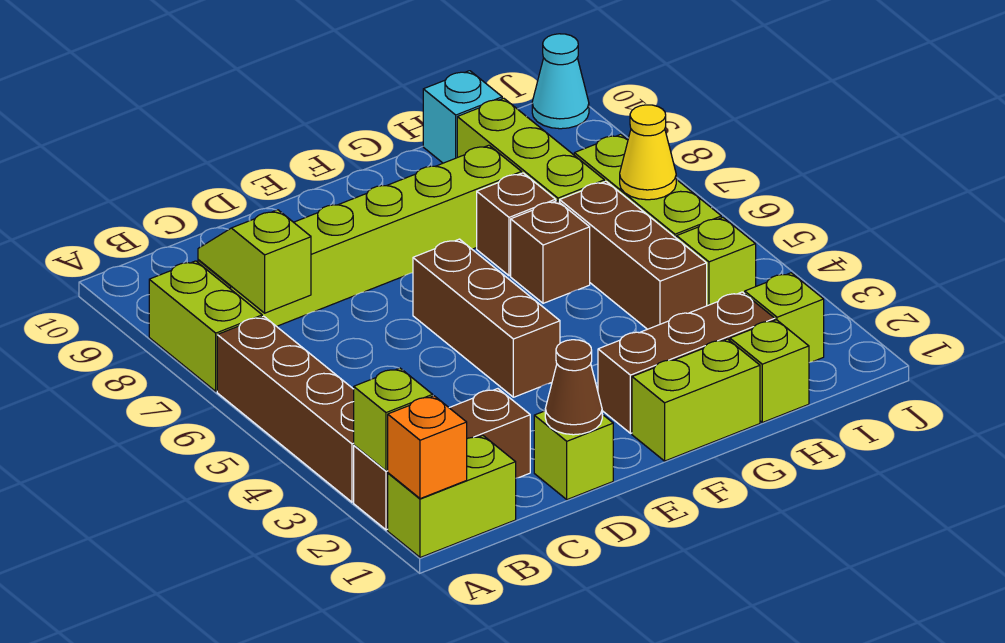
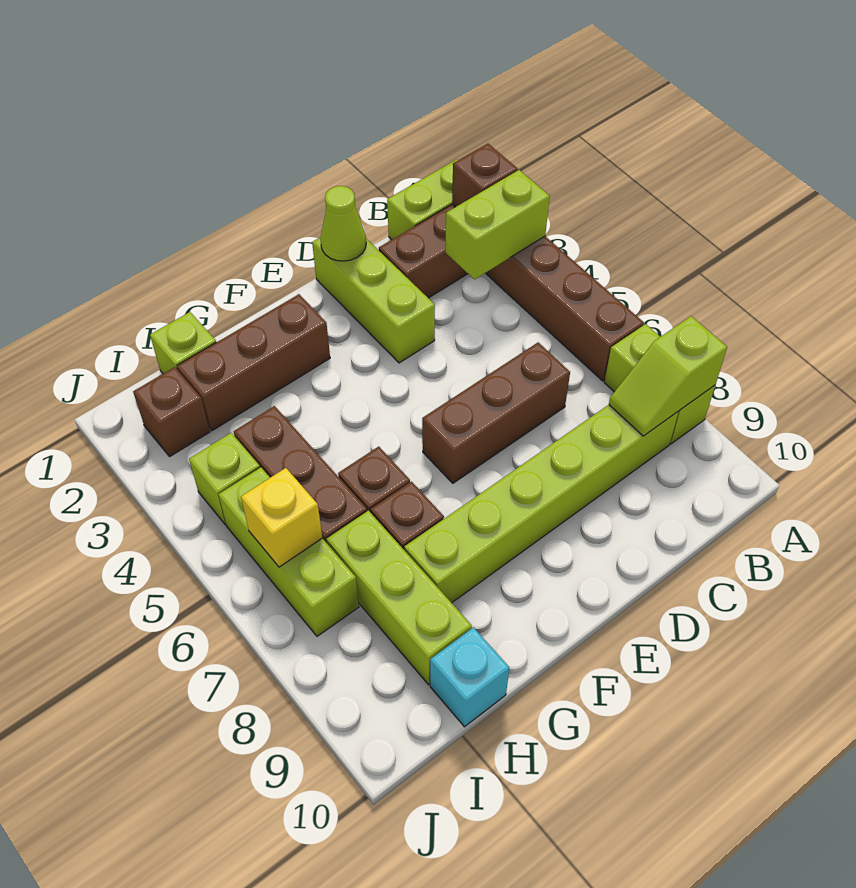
orange brick A1 level 2 -> none
lime brick A2 level 2 -> brown brick A2 level 2
lime slope B7:B8 level 2 top 7 -> lime slope A8:B8 level 2 top A
lime brick D1 level 1 -> lime brick D1:D3 level 1
brown cone D1 level 2 -> lime cone D1 level 2
brown brick E4:E6 level 1 -> brown brick C6:E6 level 1
lime brick F1:G1 level 1 -> lime brick A3:B3 level 2
lime brick I2 level 1 -> brown brick I2 level 1
yellow cone I6 level 2 -> yellow brick I6 level 2
cyan cone J10 level 1 -> none

